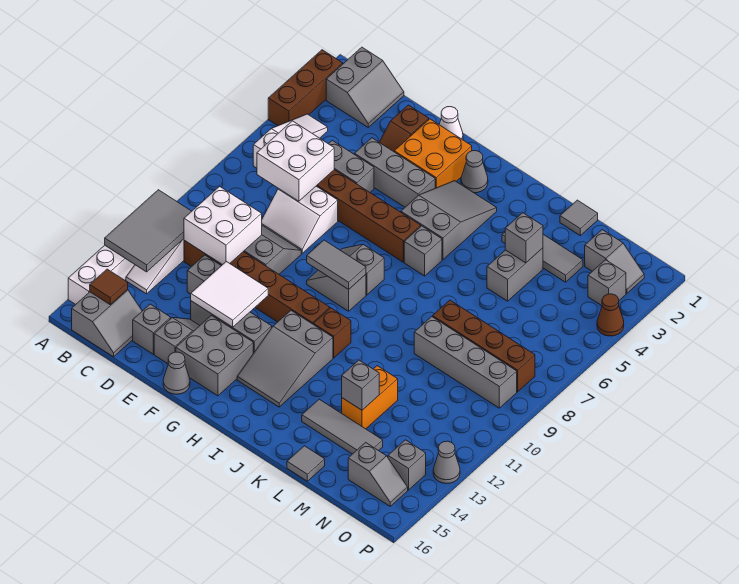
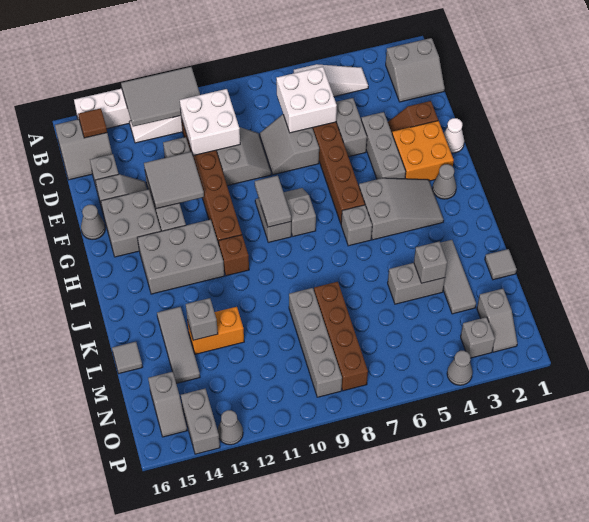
brown brick A2:A4 level 1 -> none
white slope D7:E8 level 1 top 7 -> grey slope D7:E8 level 1 top 7
white tile E12:F13 level 2 -> grey tile E12:F13 level 2
grey slope H12:I14 level 1 top 12 -> grey brick H12:I14 level 1
grey brick O14 level 1 -> grey brick O14:P14 level 1
brown cone P4 level 1 -> grey cone P4 level 1

